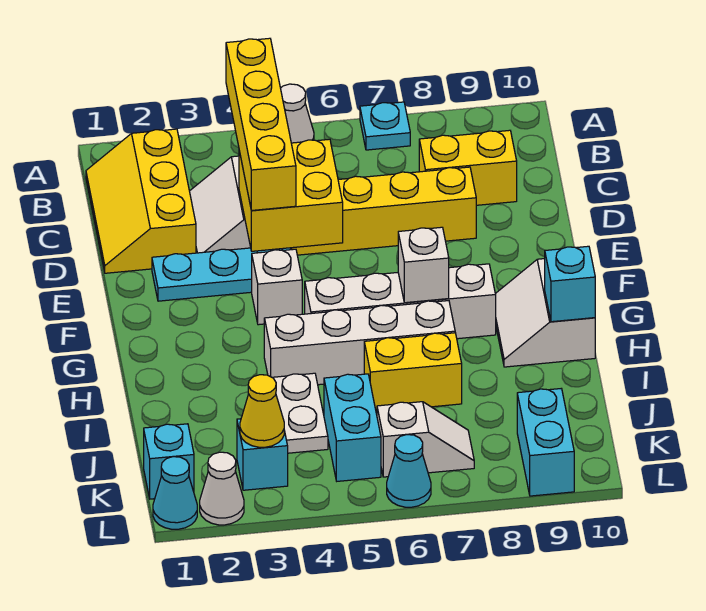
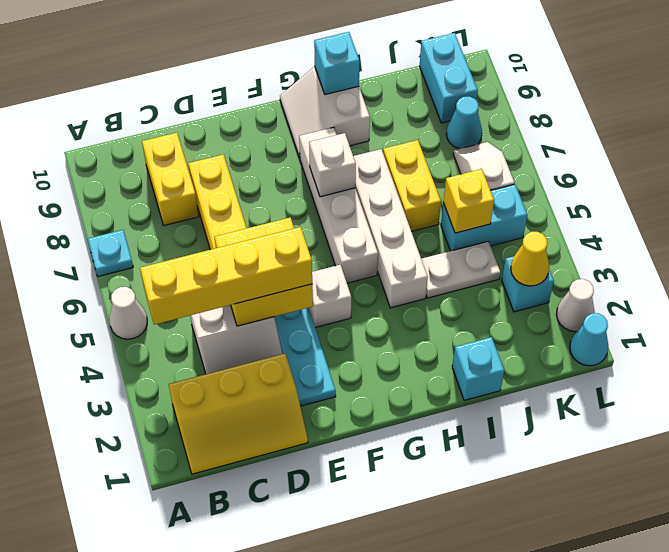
white slope G9:H10 level 1 top 10 -> white slope G9:H10 level 1 top H
none -> yellow brick J5 level 2
cyan brick K1 level 1 -> cyan brick I1 level 1
cyan brick K9:L9 level 1 -> cyan brick K9:K10 level 1
cyan cone L6 level 1 -> cyan cone K8 level 1

